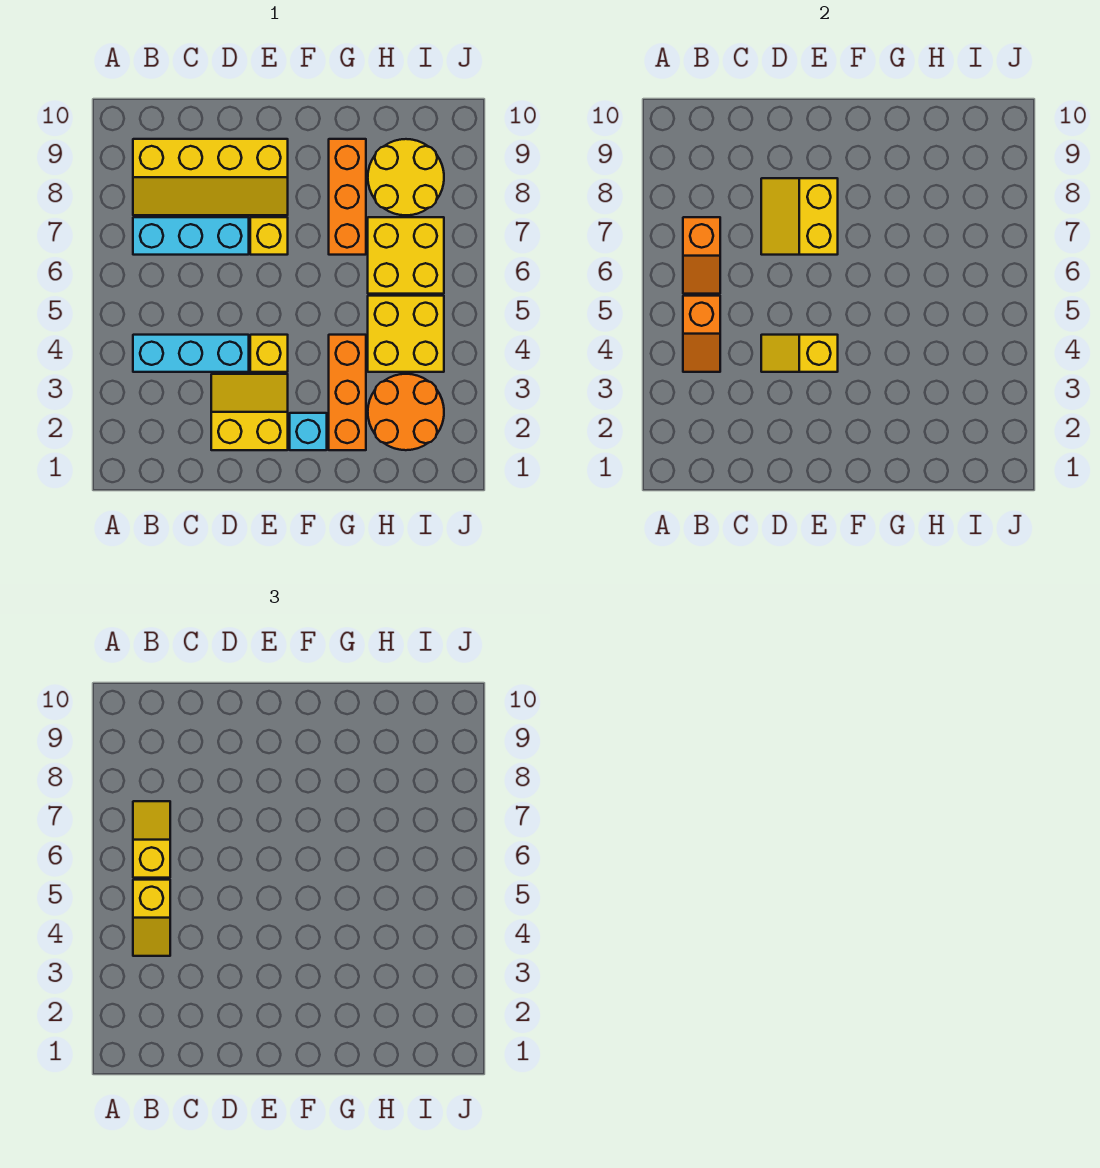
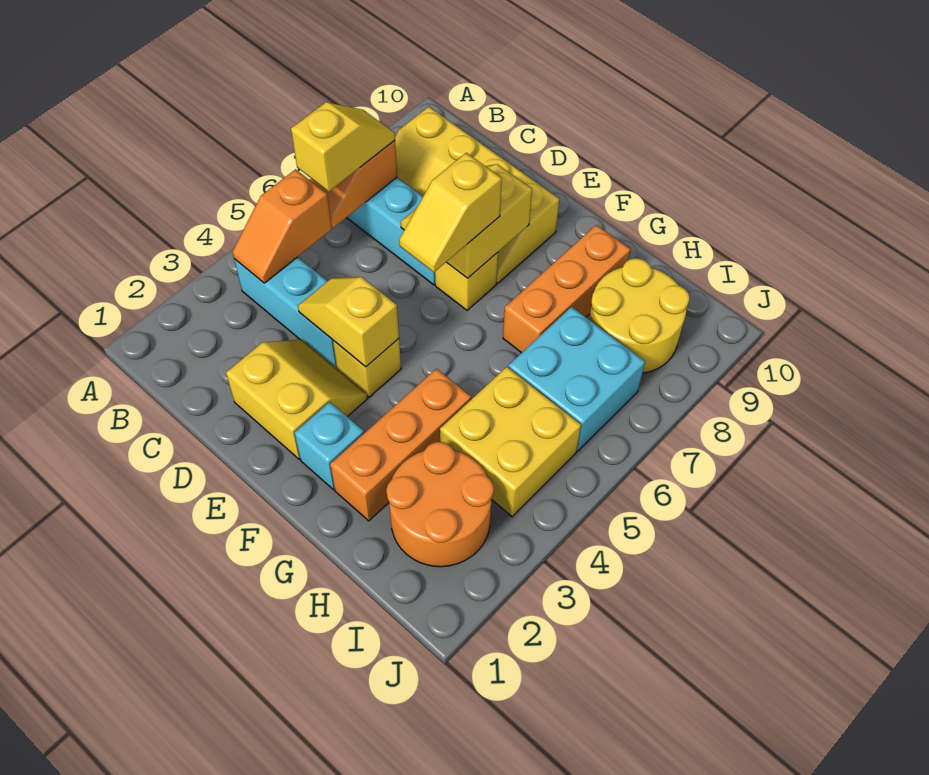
yellow slope B4:B5 level 3 top 5 -> yellow slope E6:E7 level 3 top 7
yellow brick H6:I7 level 1 -> cyan brick H6:I7 level 1

